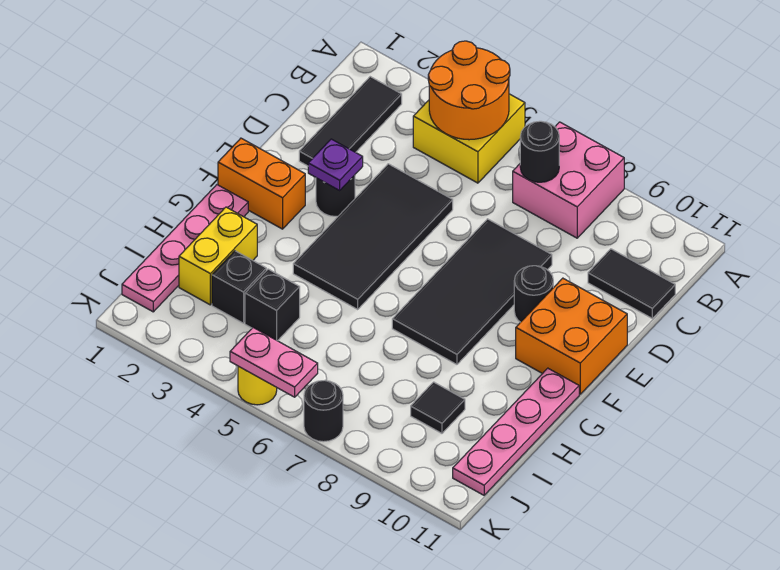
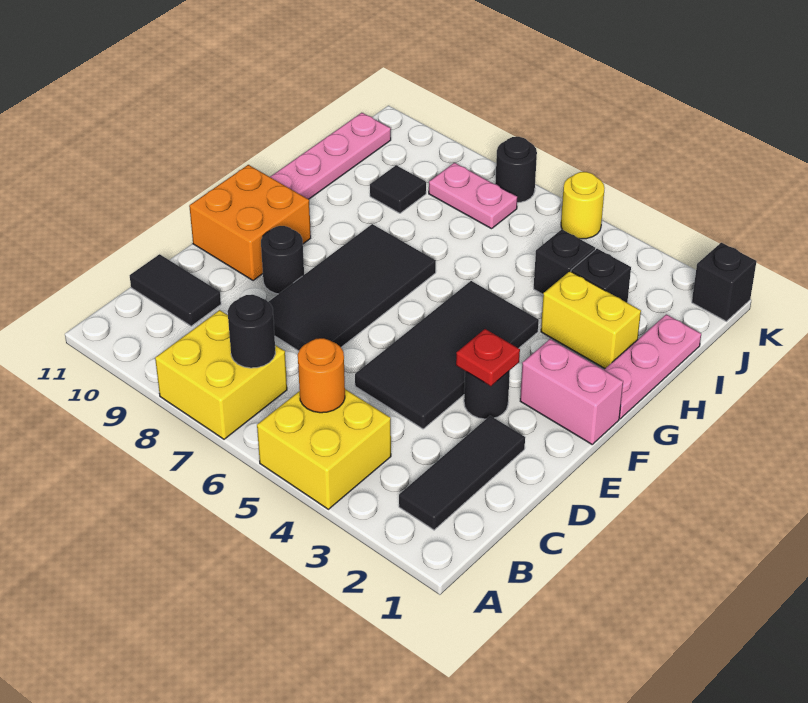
orange round brick A4:B5 level 2 -> orange round brick B5 level 2
pink brick A7:B8 level 1 -> yellow brick A7:B8 level 1
purple plate E3 level 2 -> red plate E3 level 2
orange brick F1:F2 level 1 -> pink brick F1:F2 level 1
pink plate G1:J1 level 1 -> pink plate G1:I1 level 1
yellow brick H2:I2 level 1 -> yellow brick H2:H3 level 1
none -> black brick K1 level 1
pink plate K5:K6 level 2 -> pink plate J7:J8 level 1

